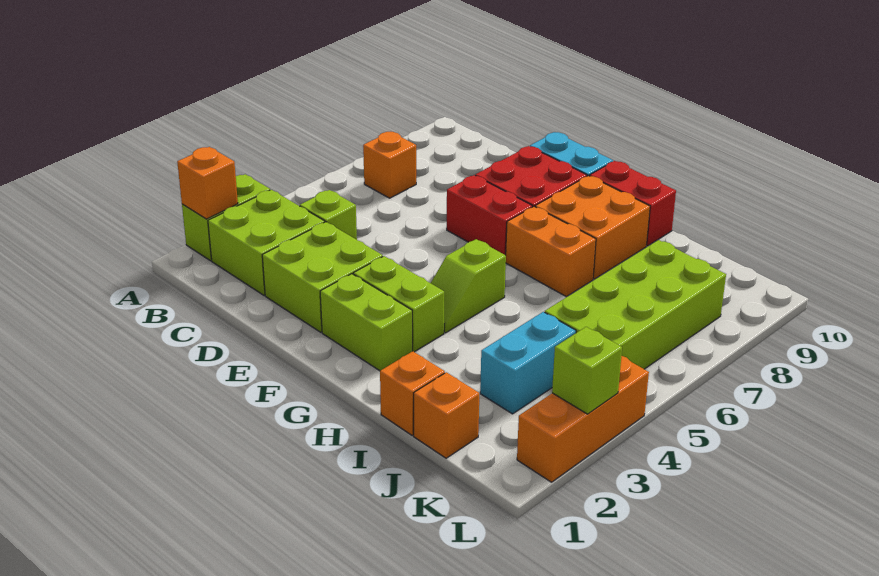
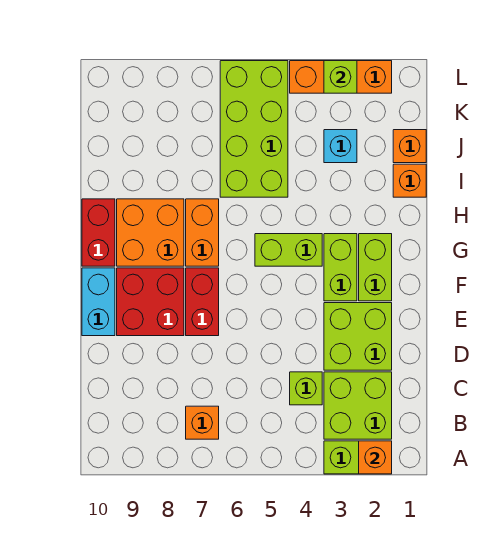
lime slope G4:G5 level 1 top 5 -> lime brick G4:G5 level 1
cyan brick J3:J4 level 1 -> cyan brick J3 level 1
lime brick J5:K8 level 1 -> lime brick I5:L6 level 1

